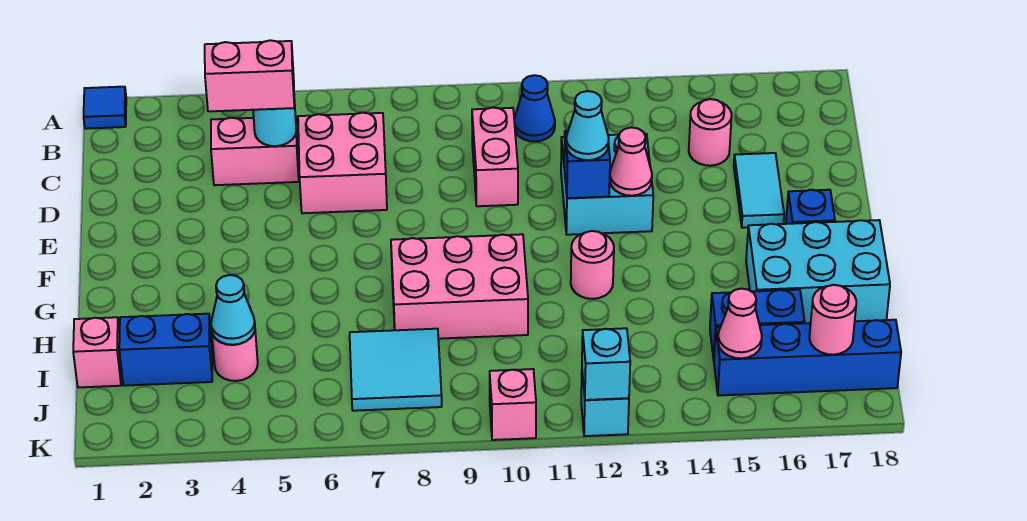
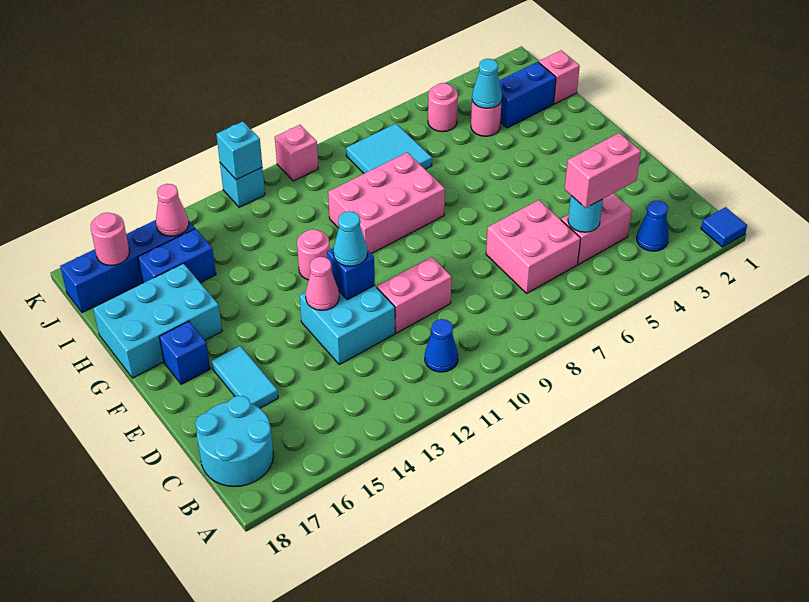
none -> blue cone B3 level 1
none -> cyan round brick B17:C18 level 1
pink brick C10:D10 level 1 -> pink brick D10:D11 level 1
pink round brick C15 level 1 -> pink round brick J5 level 1

